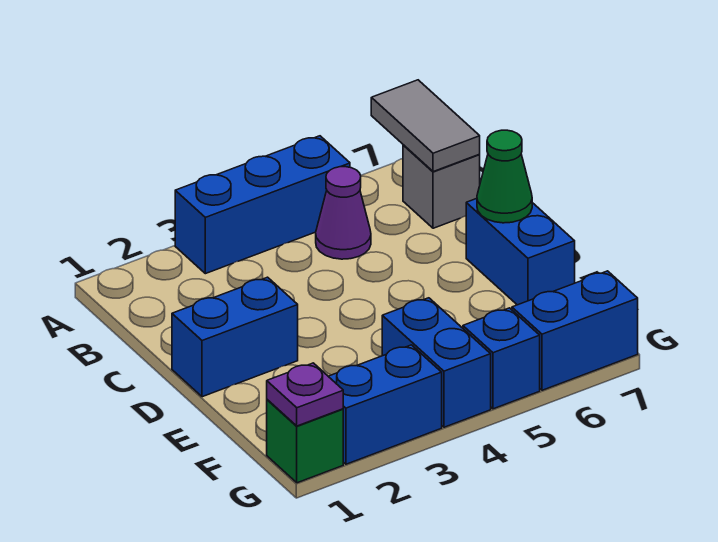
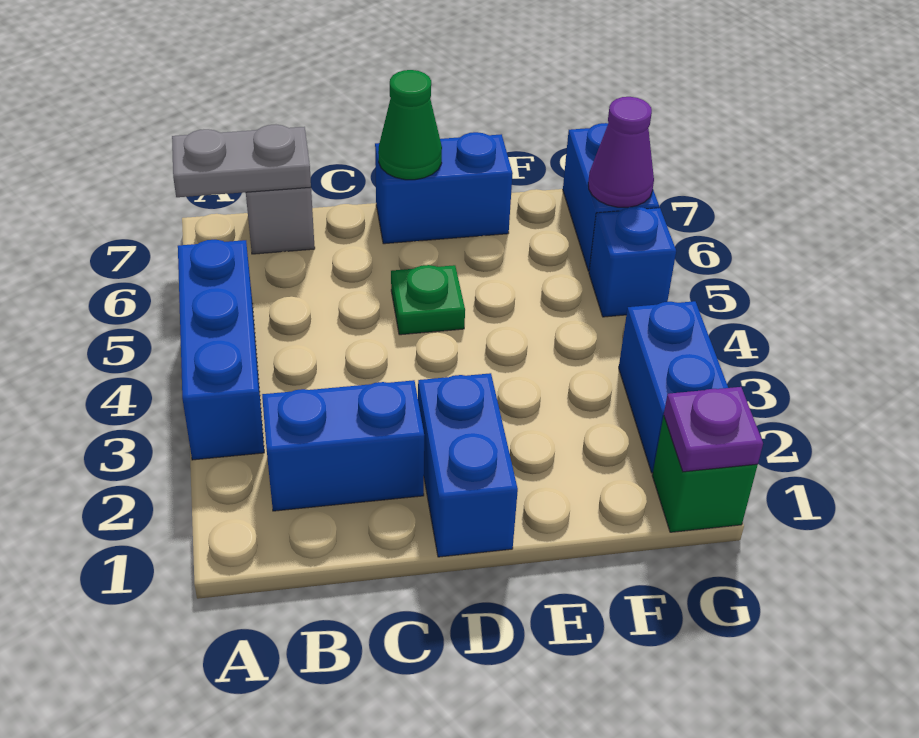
grey tile A7:B7 level 2 -> grey plate A7:B7 level 2
purple cone B5 level 1 -> purple cone G6 level 2
none -> green plate D5 level 1
blue brick F4:G4 level 1 -> blue brick B2:C2 level 1

